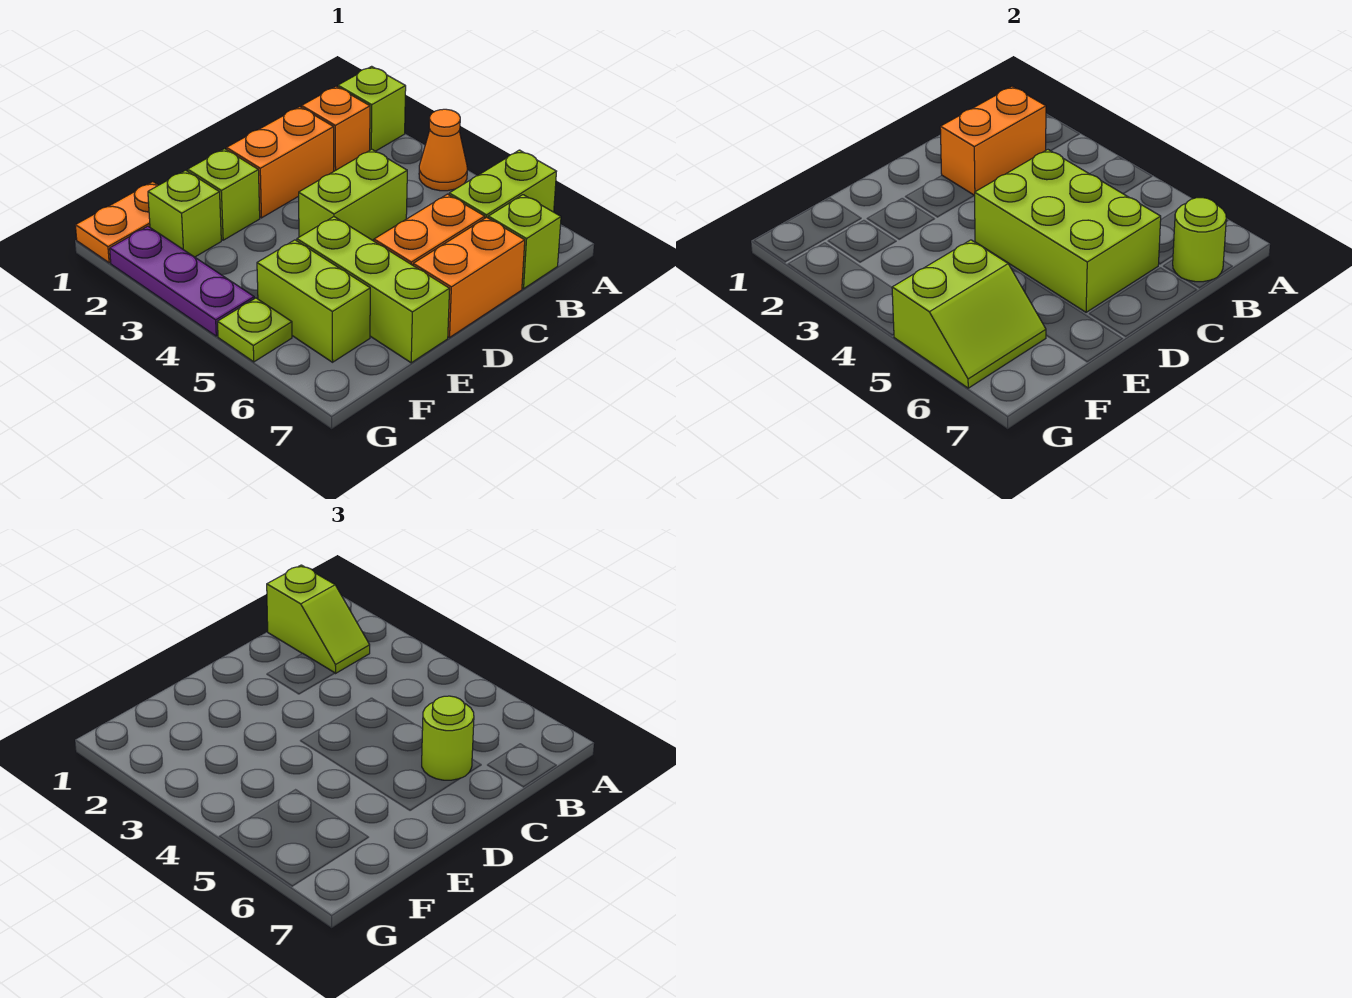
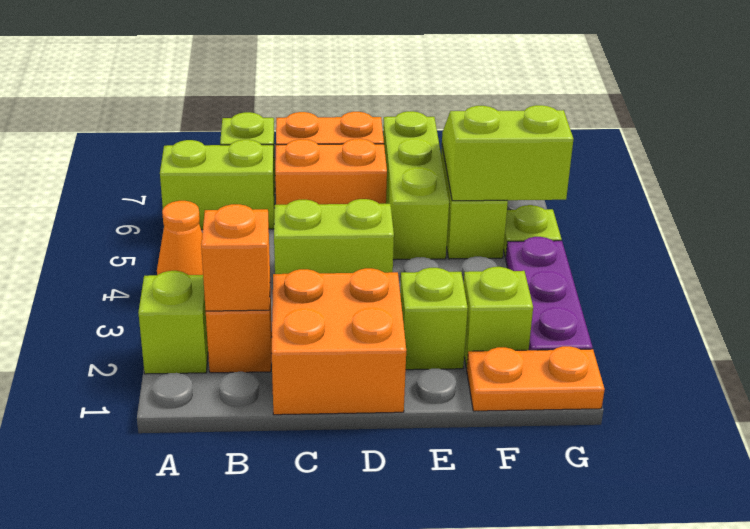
lime slope B1:B2 level 3 top 1 -> none
orange brick B2:C2 level 2 -> orange brick B2 level 2
lime round brick B7 level 2 -> none
orange brick C2:D2 level 1 -> orange brick C1:D2 level 1
lime brick C4:D6 level 2 -> none
lime round brick C6 level 3 -> none

